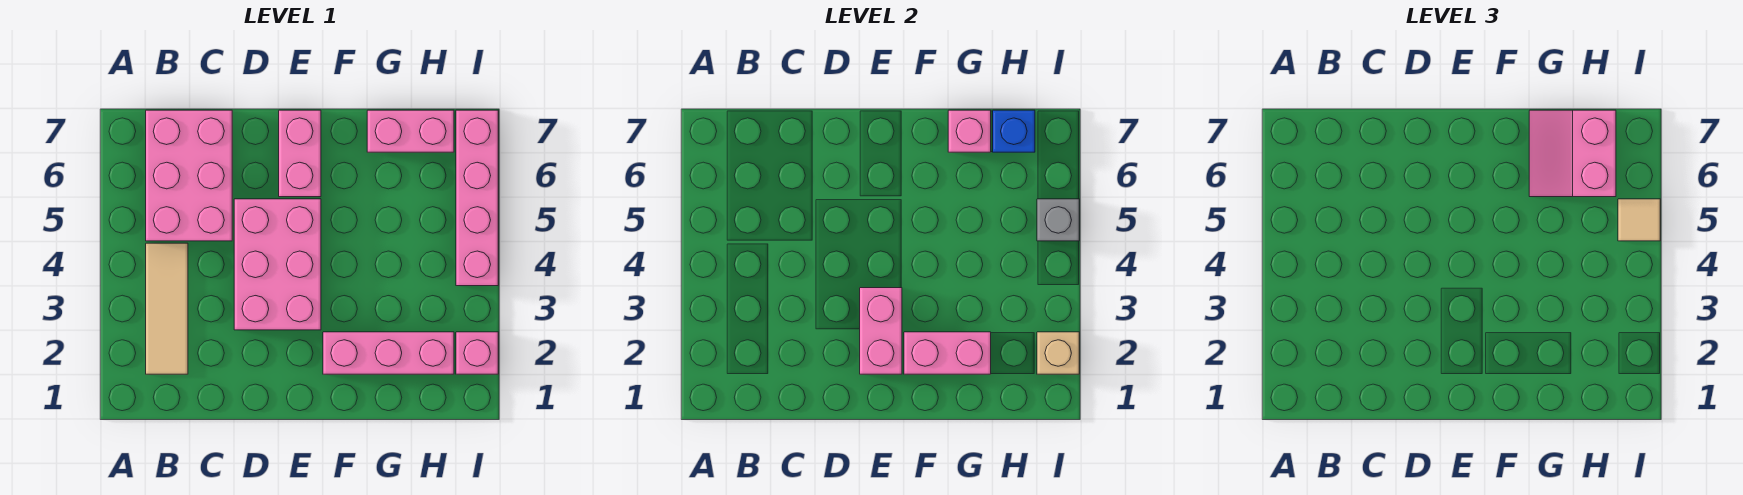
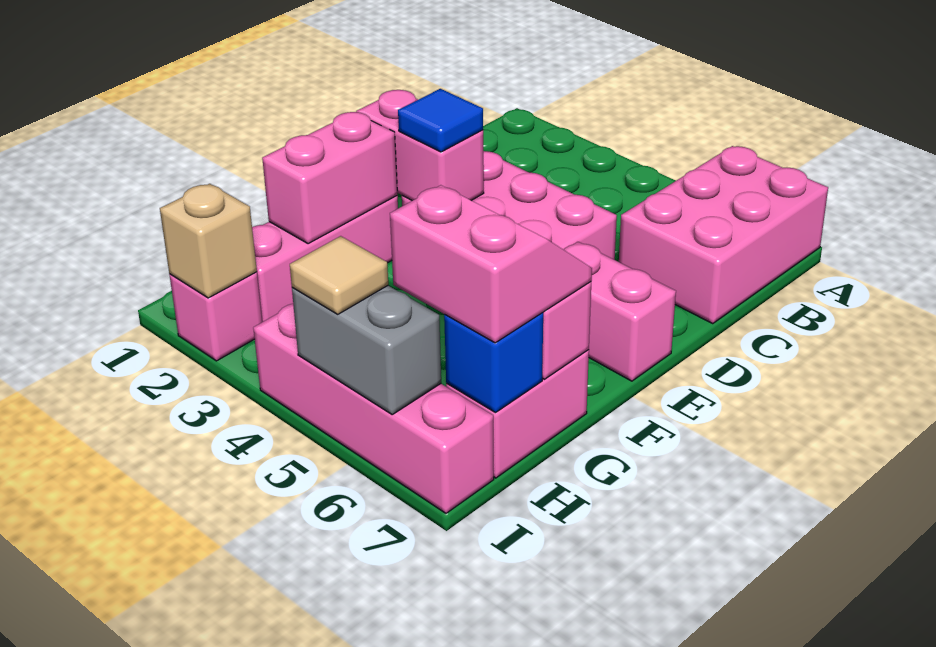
tan tile B2:B4 level 1 -> none
pink brick B5:C7 level 1 -> pink brick A6:C7 level 1
none -> blue tile E3 level 3
grey brick I5 level 2 -> grey brick I5:I6 level 2

